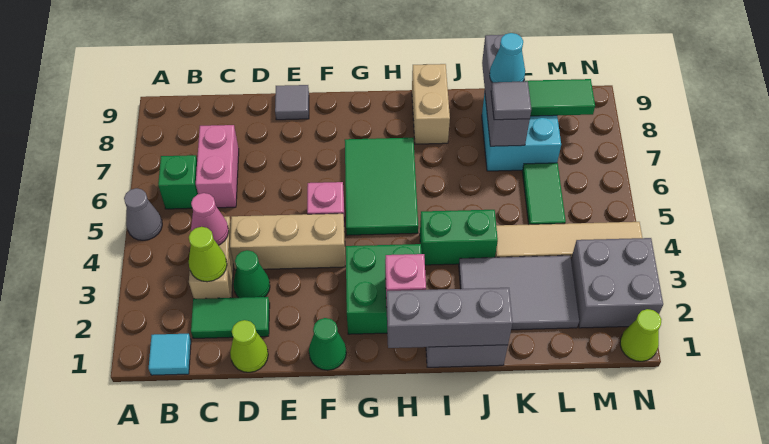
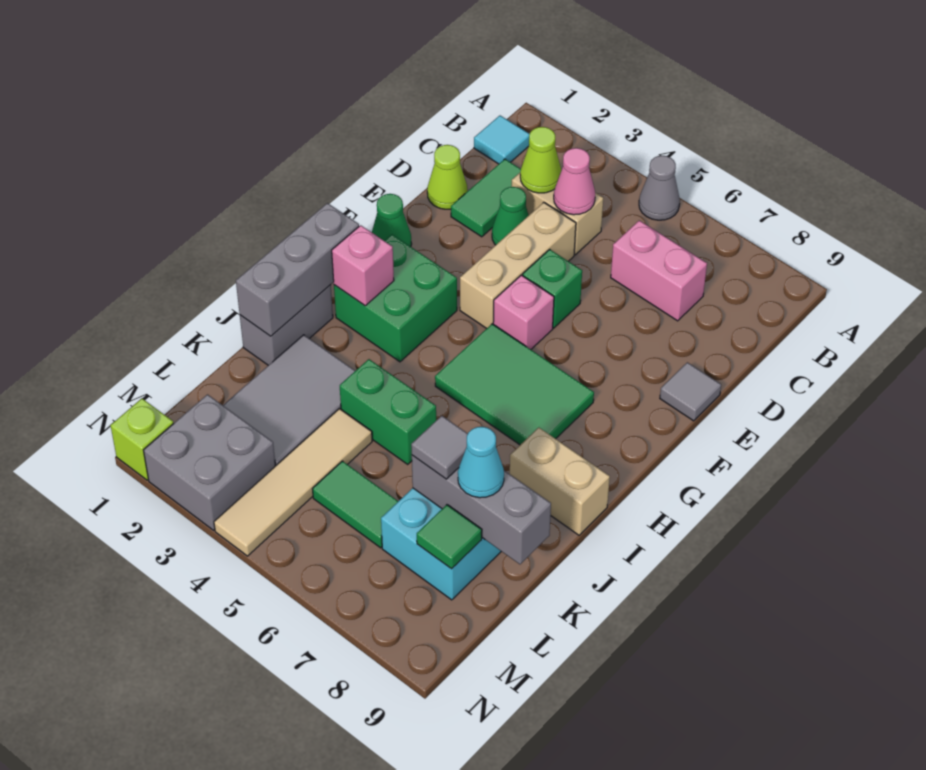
green brick B6 level 1 -> green brick E5 level 1
green brick I4:J4 level 1 -> green brick J4:J5 level 1
green tile L8:M8 level 2 -> green tile L8 level 2
lime cone N1 level 1 -> lime brick N1 level 1

